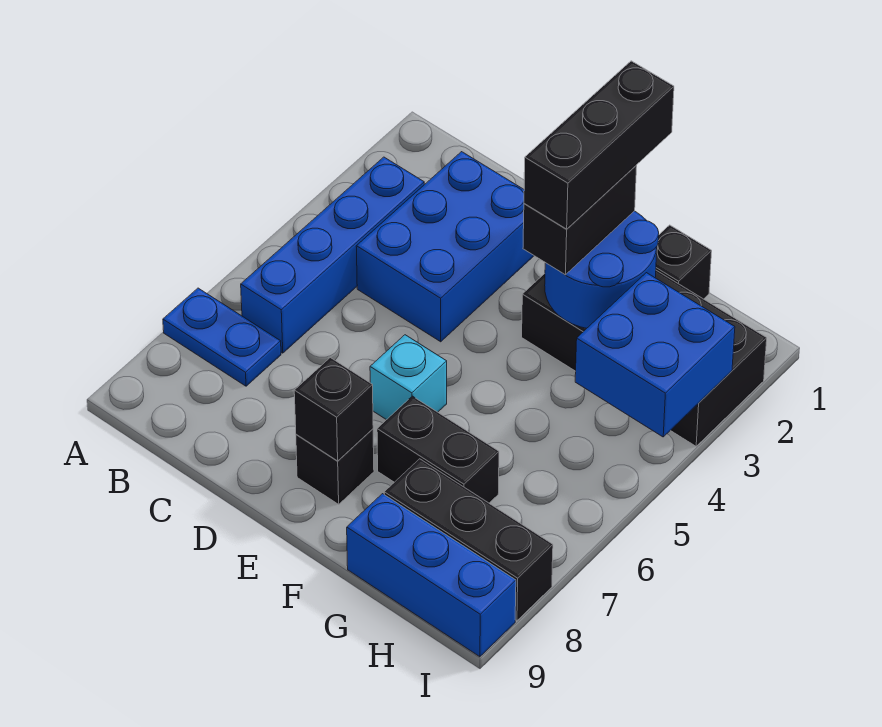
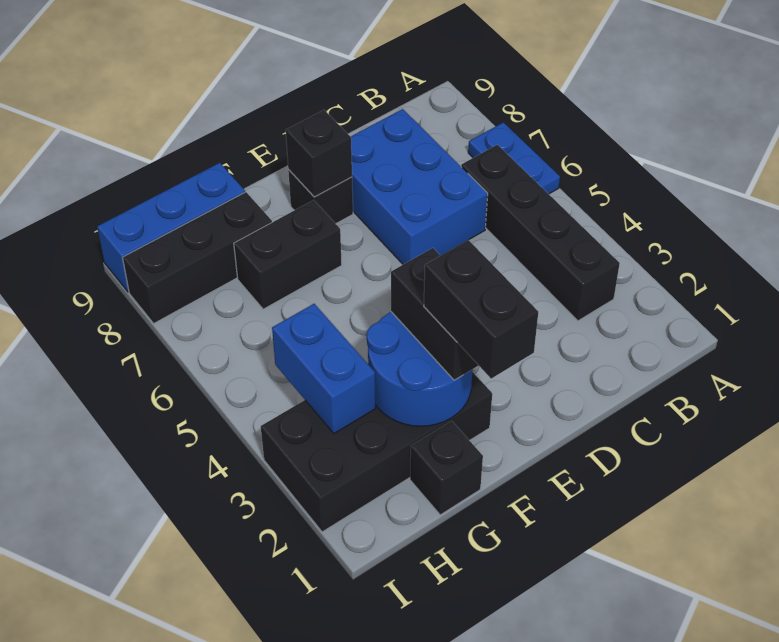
blue plate A7:B7 level 1 -> blue plate A6:A7 level 1
blue brick B3:B6 level 1 -> black brick B3:B6 level 1
blue brick C2:D4 level 1 -> blue brick C6:D8 level 1
cyan brick E6 level 1 -> none
black brick F1:F3 level 4 -> black brick F1:F2 level 4
blue brick H3:I4 level 2 -> blue brick H3:H4 level 2

